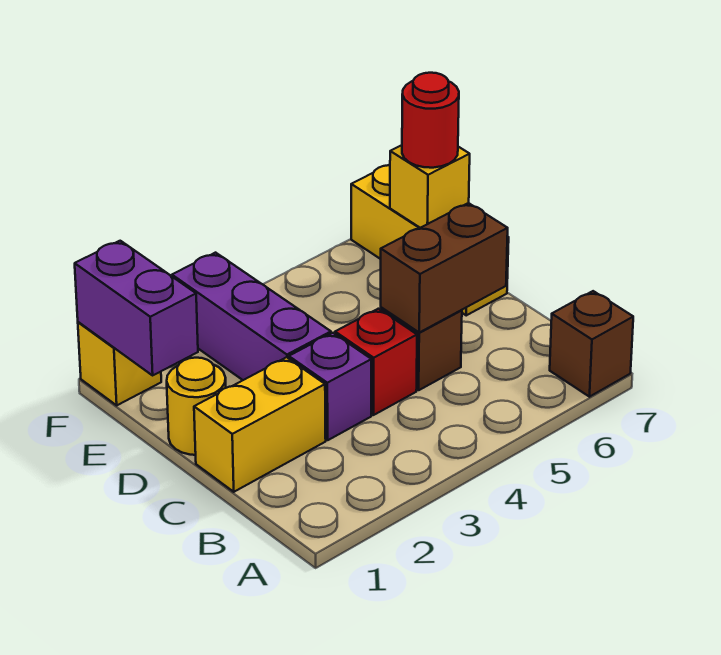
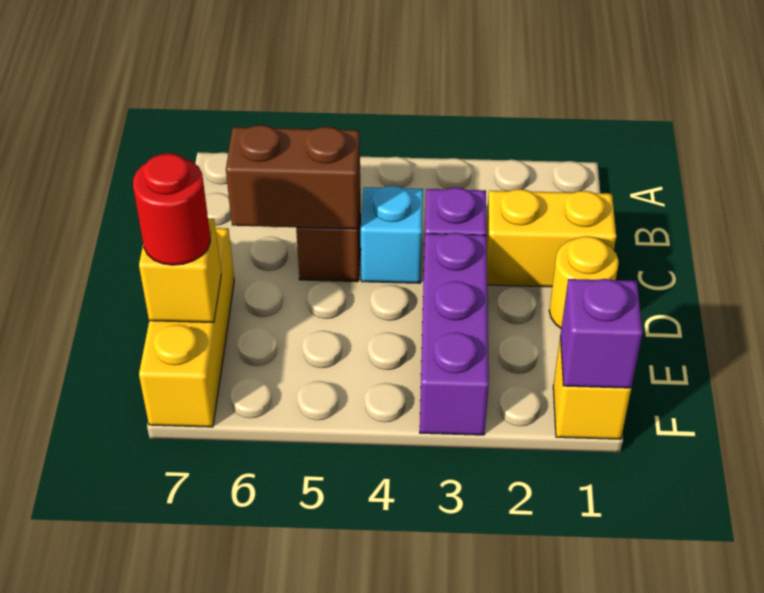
brown brick A7 level 1 -> none
red brick C4 level 1 -> cyan brick C4 level 1
purple brick E1:F1 level 2 -> purple brick F1 level 2

